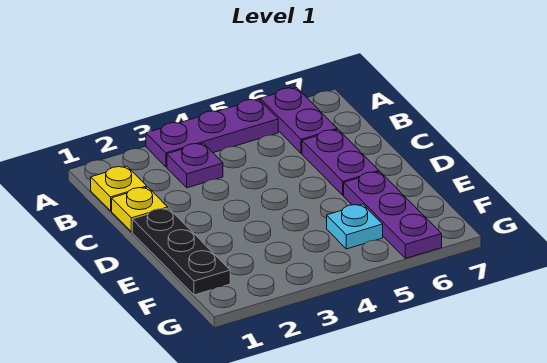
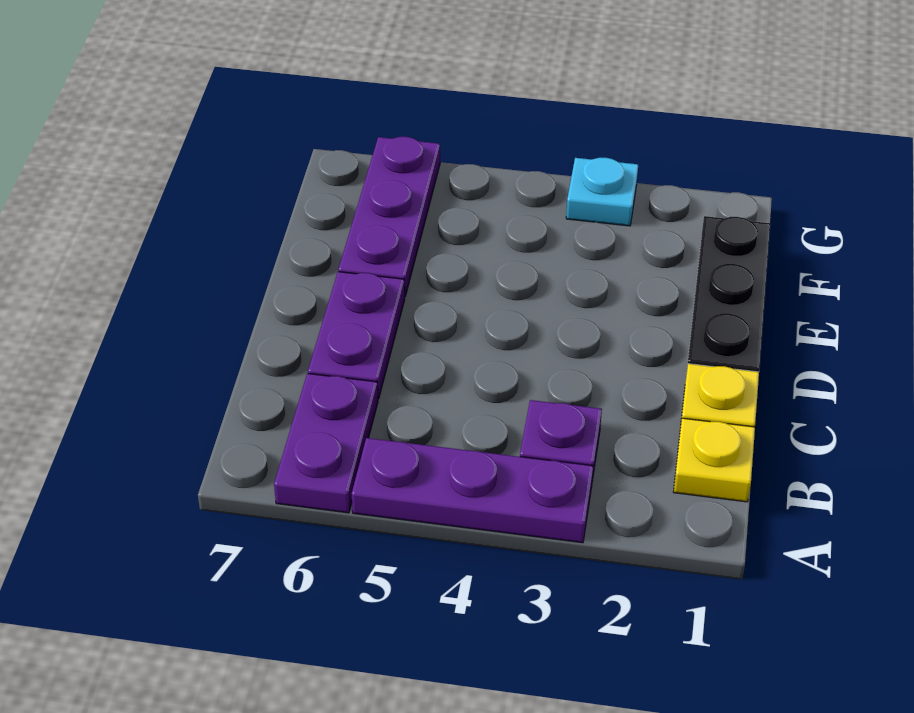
cyan plate F5 level 1 -> cyan plate G3 level 1

